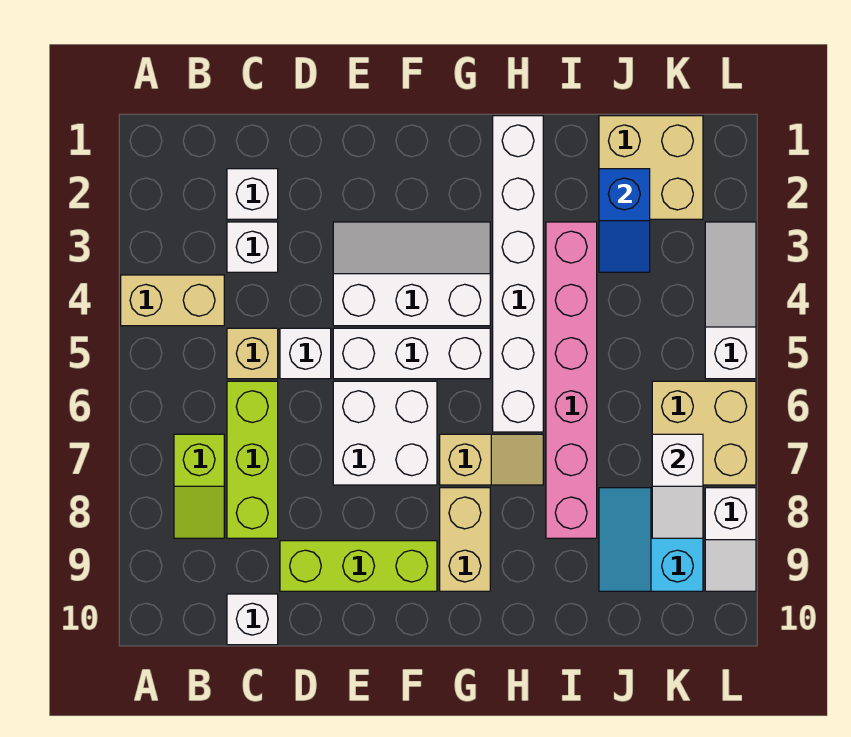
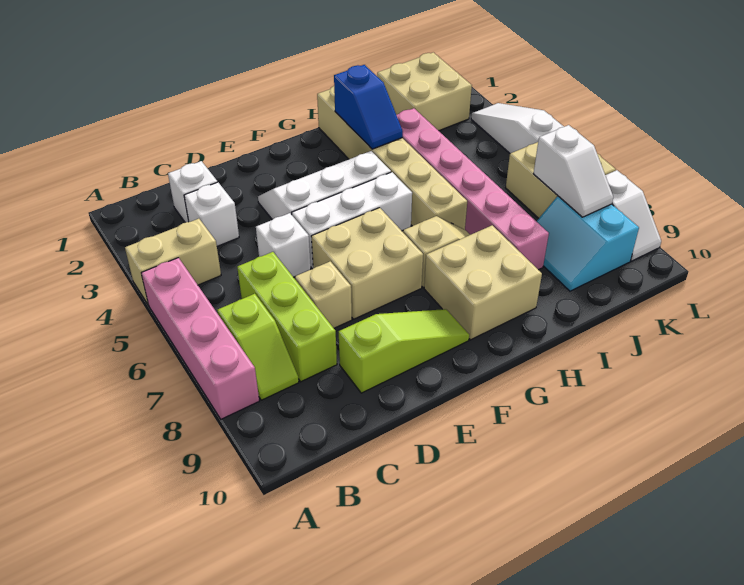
none -> pink brick A5:A8 level 1
tan brick C5 level 1 -> tan brick D7 level 1
white brick C10 level 1 -> none
lime brick D9:F9 level 1 -> lime slope D9:F9 level 1 top D
white brick E6:F7 level 1 -> tan brick E6:F7 level 1
tan brick G8:G9 level 1 -> tan brick G8:H9 level 1
white brick H1:H6 level 1 -> tan brick H1:H6 level 1
blue slope J2:J3 level 2 top 2 -> blue slope H2:H3 level 2 top 2

